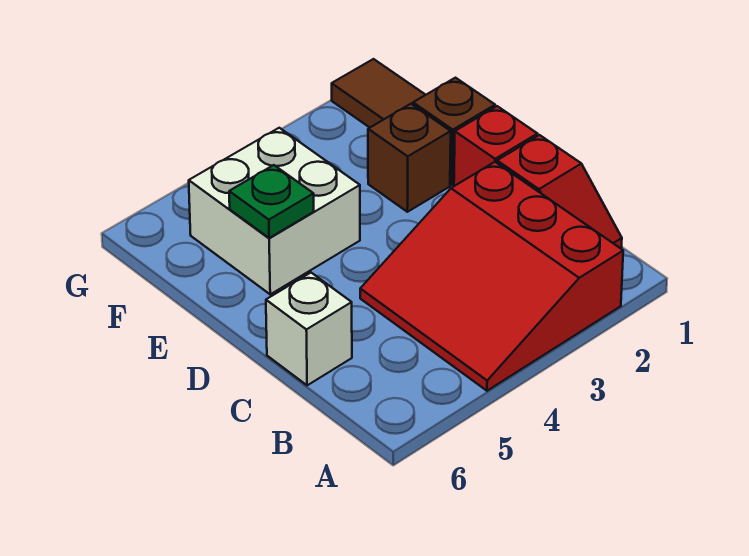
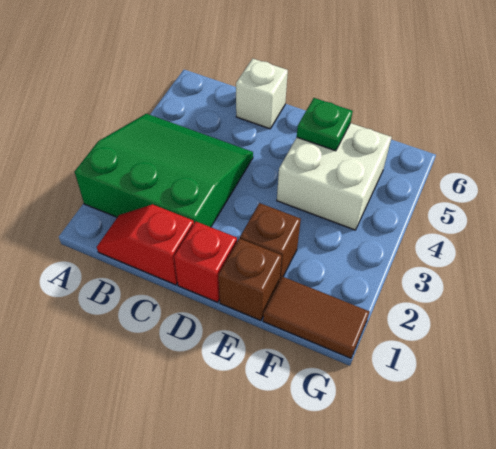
red slope A2:C4 level 1 top 2 -> green slope A2:C4 level 1 top 2

